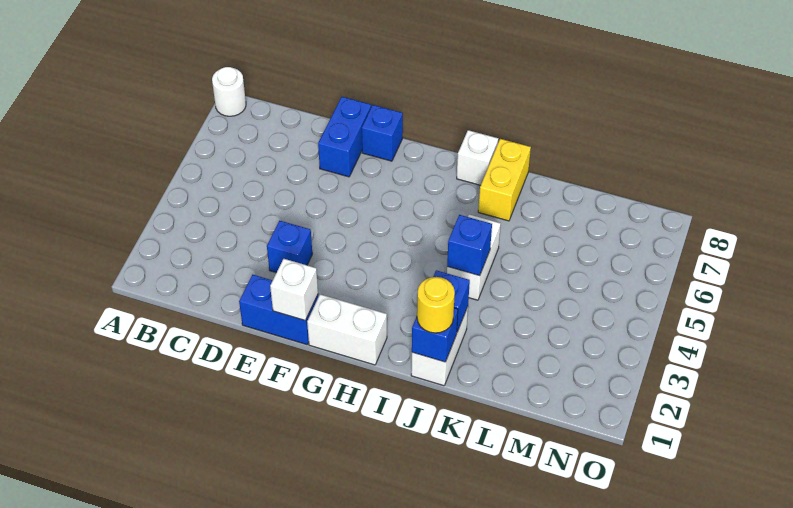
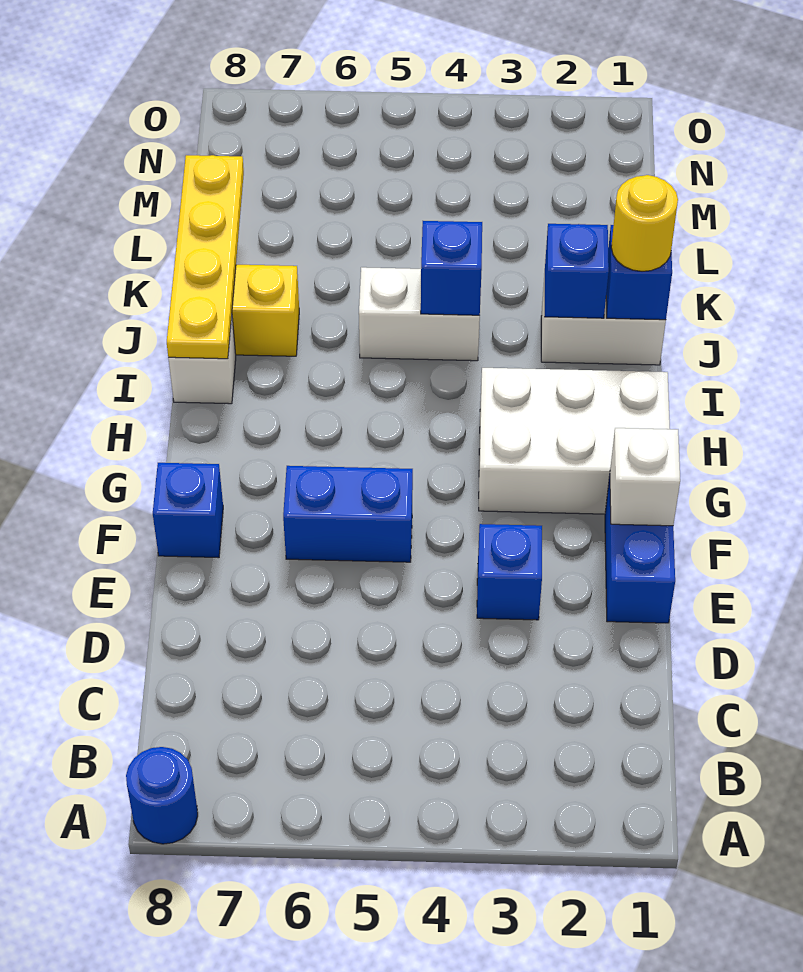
white round brick A8 level 1 -> blue round brick A8 level 1
blue brick E7:E8 level 1 -> blue brick F5:F6 level 1
white brick G1:H1 level 1 -> white brick G1:H3 level 1
none -> yellow plate I8:L8 level 2

